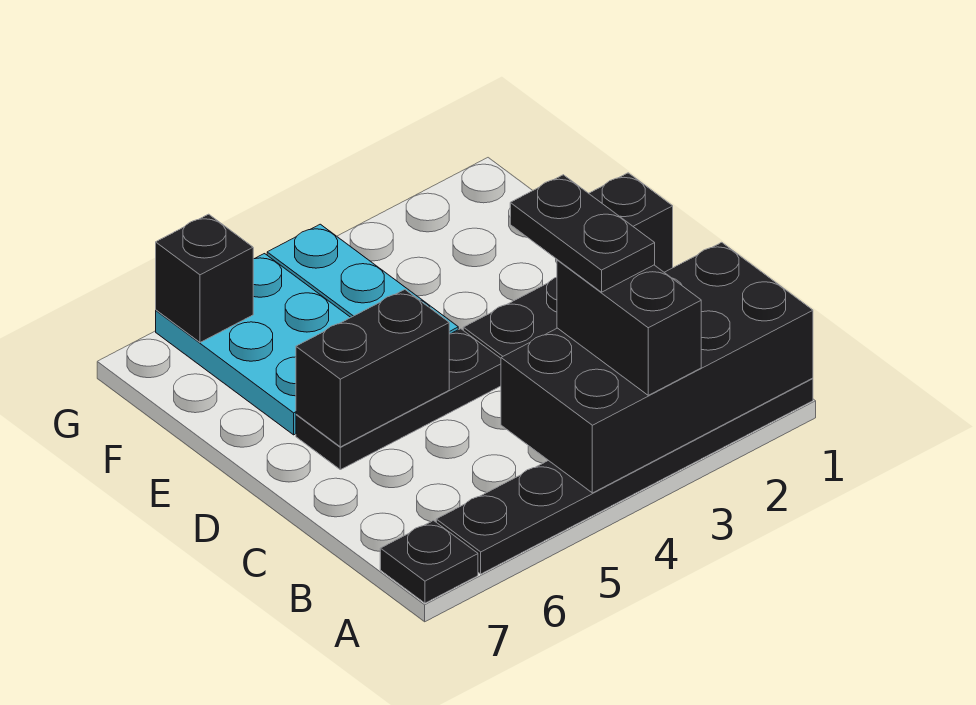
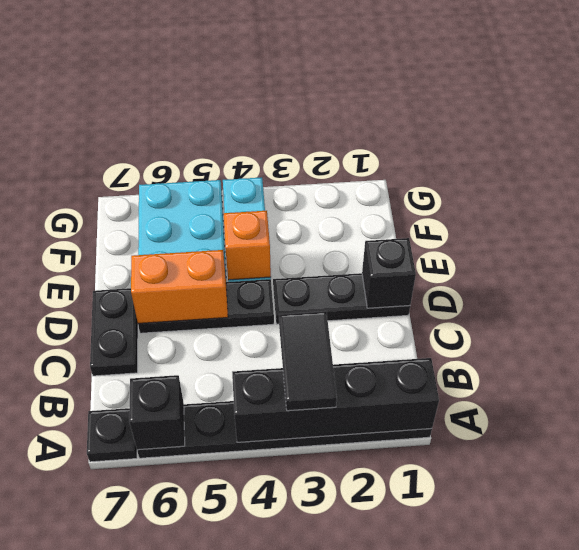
black brick A1:B4 level 2 -> black brick A1:A4 level 2
black brick A3:B3 level 3 -> black tile A3:B3 level 3
black plate B3:C3 level 4 -> black plate C7:D7 level 1
black brick D5:D6 level 2 -> orange brick D5:D6 level 2
none -> orange brick E4 level 2
black brick G6 level 2 -> black brick A6 level 2

